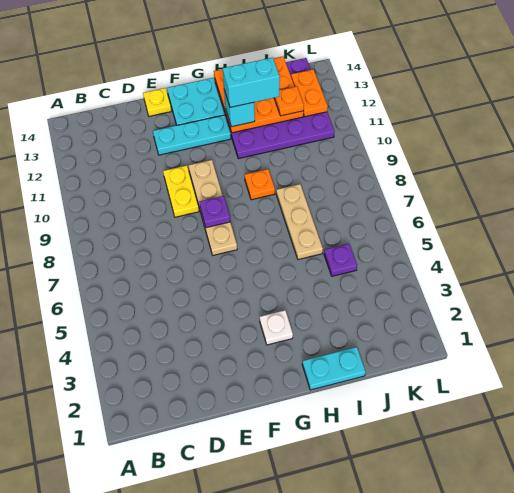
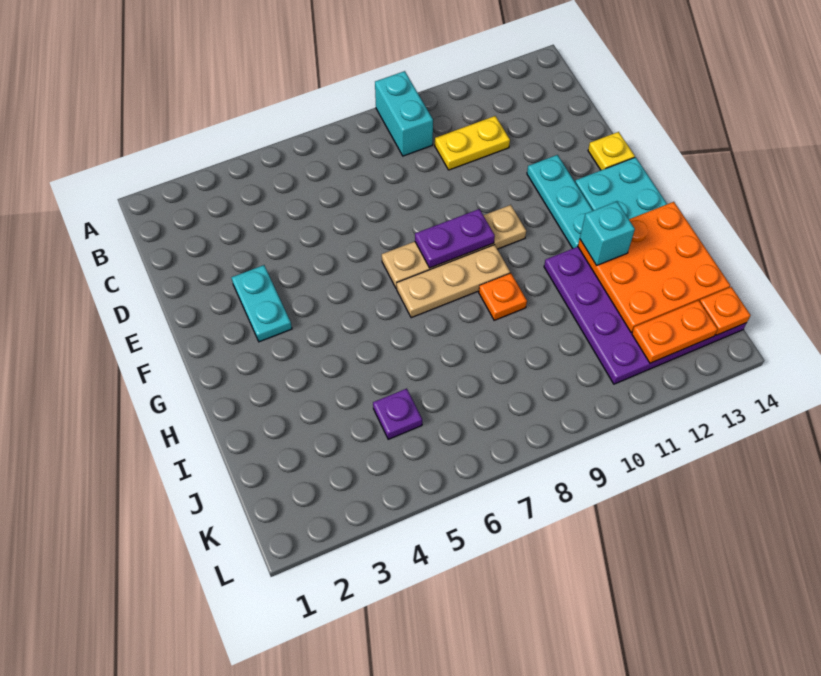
yellow plate E9:E10 level 1 -> yellow plate C10:C11 level 1
purple plate F8 level 2 -> purple plate F8:F9 level 2
white plate G3 level 1 -> none
cyan plate H1:I1 level 1 -> cyan plate E3:F3 level 1
cyan brick H12:I12 level 4 -> cyan brick A9:B9 level 1
tan plate I6:I8 level 1 -> tan plate G7:G9 level 1
orange plate J12 level 3 -> orange plate K14 level 2

